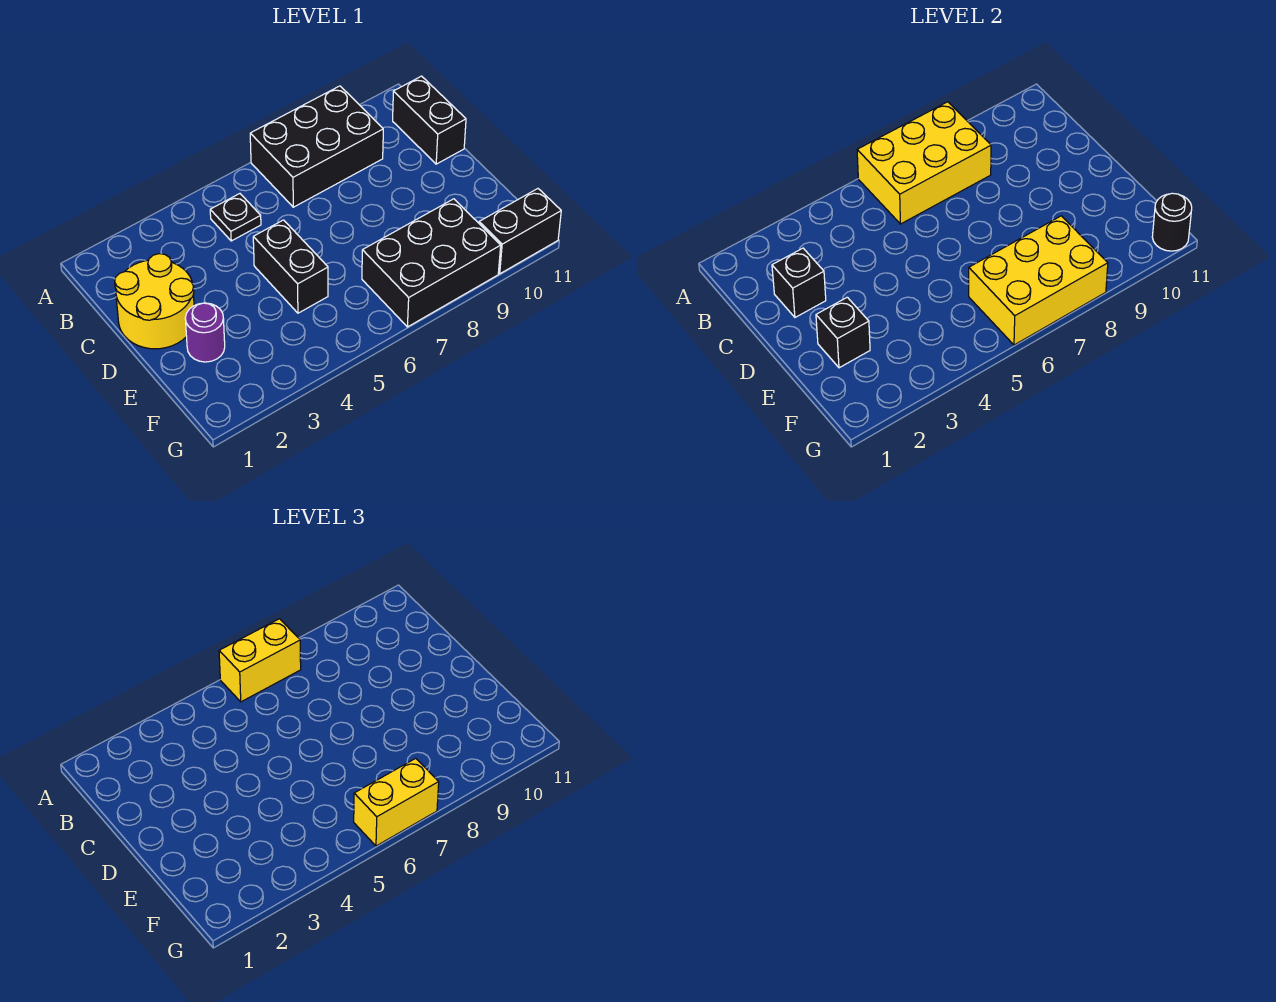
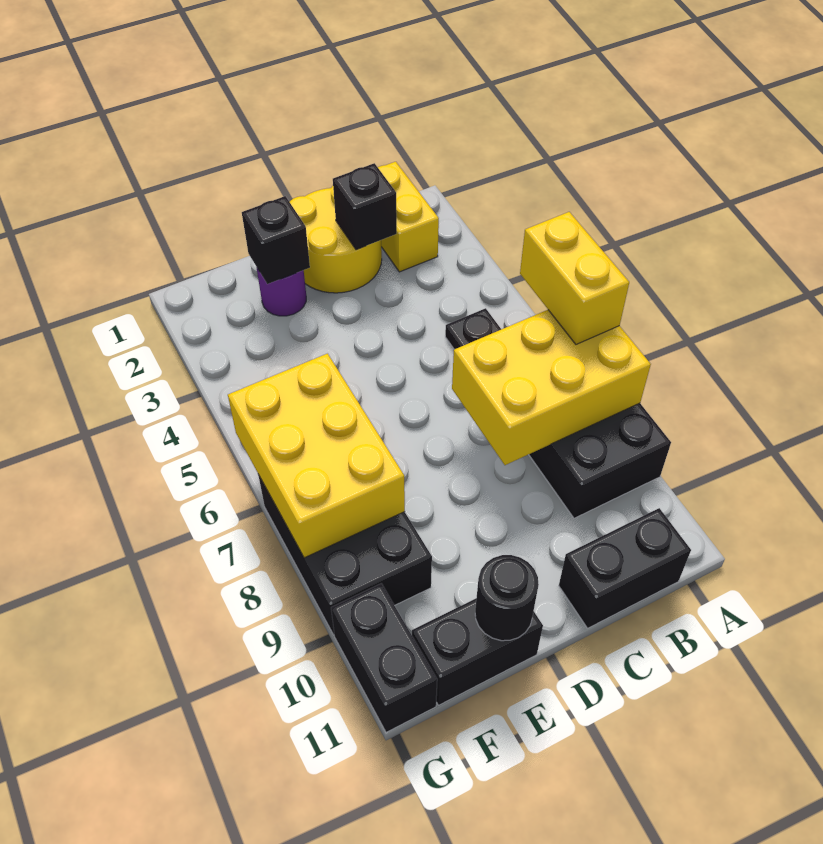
yellow brick A6:B8 level 2 -> yellow brick A7:C8 level 2
black brick D5:E5 level 1 -> black brick E11:F11 level 1
yellow brick G6:G7 level 3 -> yellow brick B1:B2 level 1
black round brick G11 level 2 -> black round brick E11 level 2

